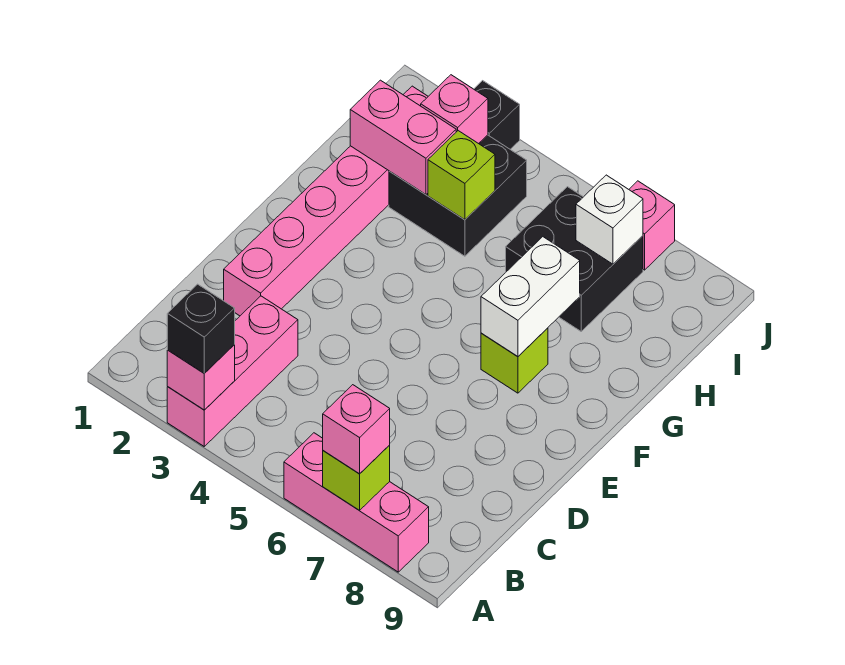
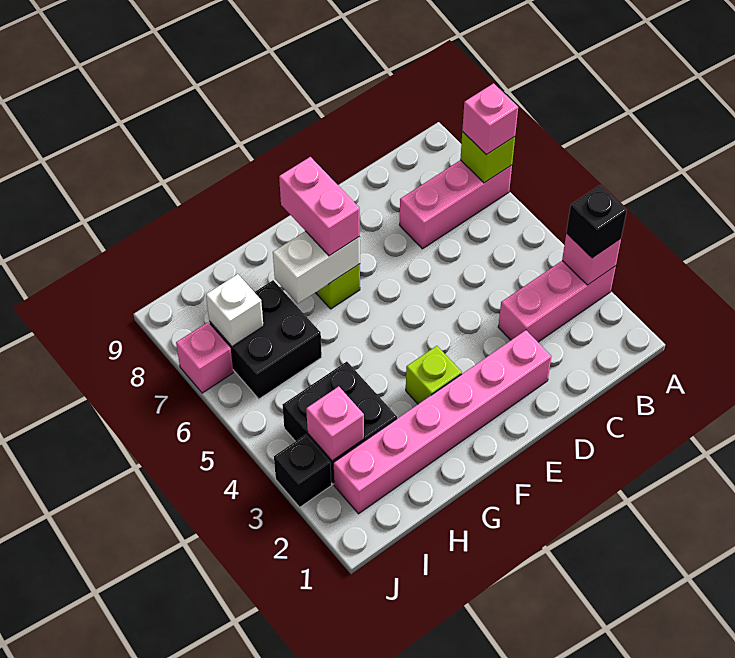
pink brick A6:A8 level 1 -> pink brick A7:C7 level 1
pink brick H2:H3 level 2 -> pink brick F7:F8 level 3
lime brick H4 level 2 -> lime brick F3 level 1

